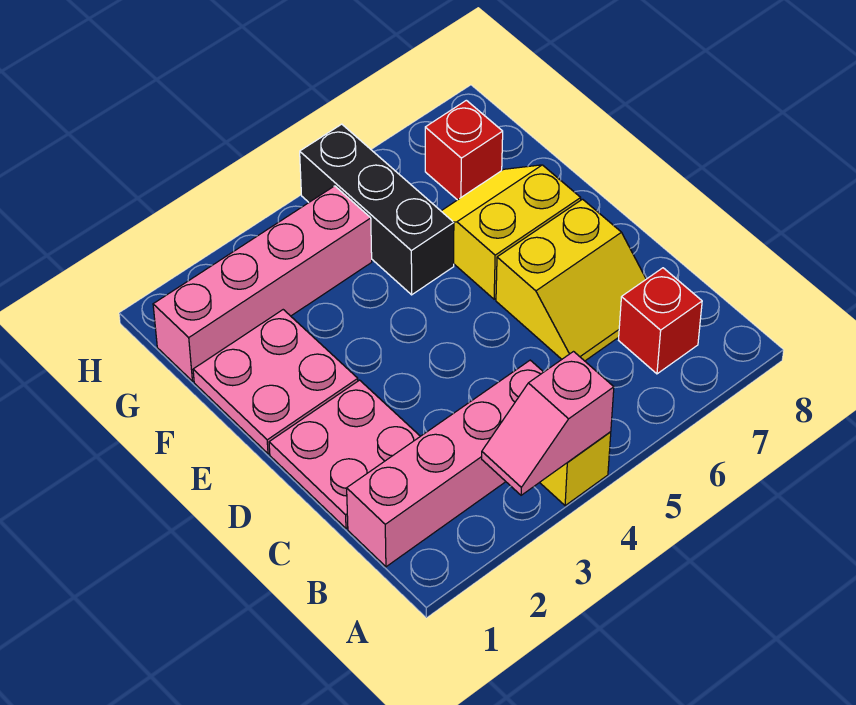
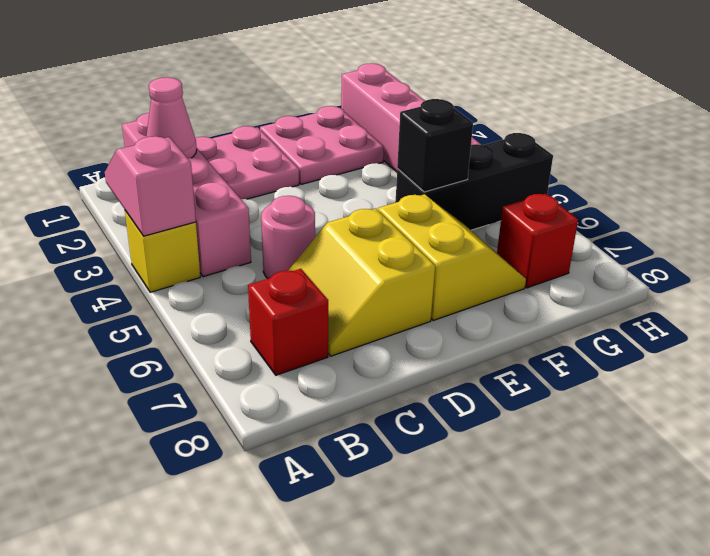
none -> pink cone B2 level 2
none -> pink round brick C5 level 1
none -> black brick F5 level 2

